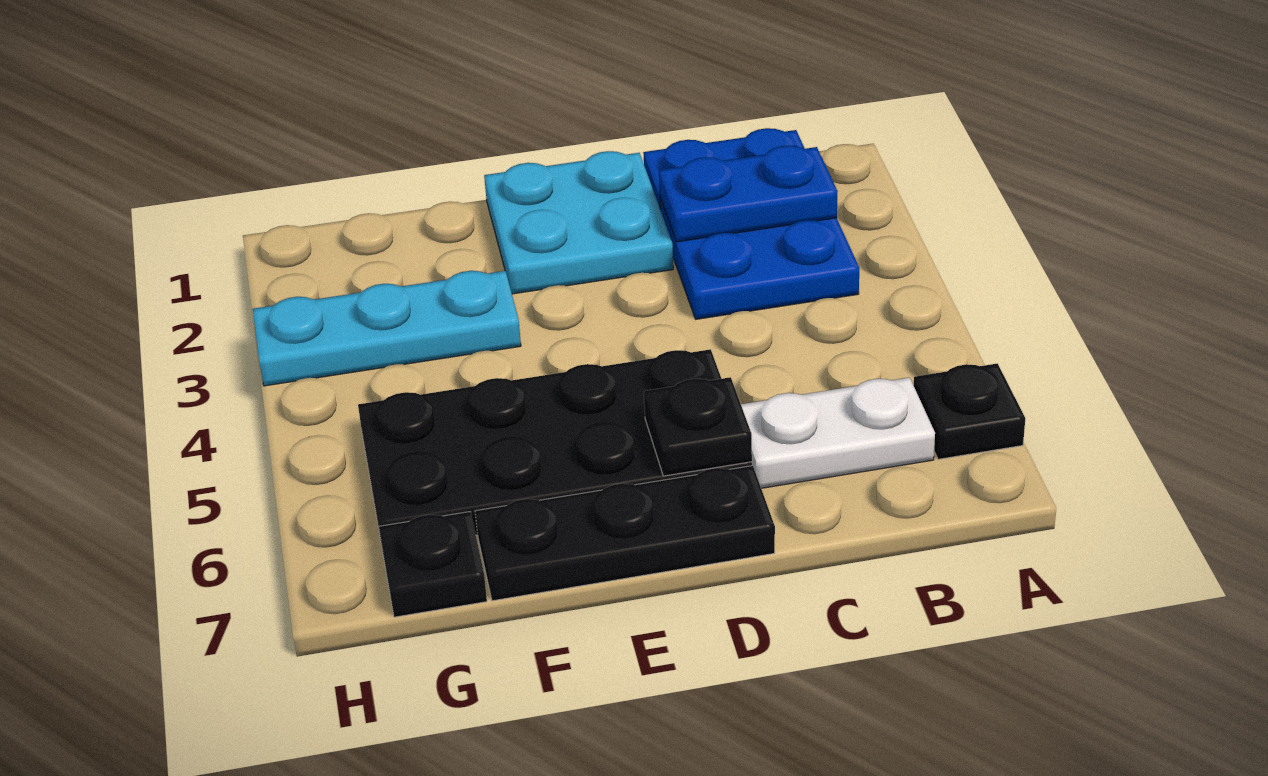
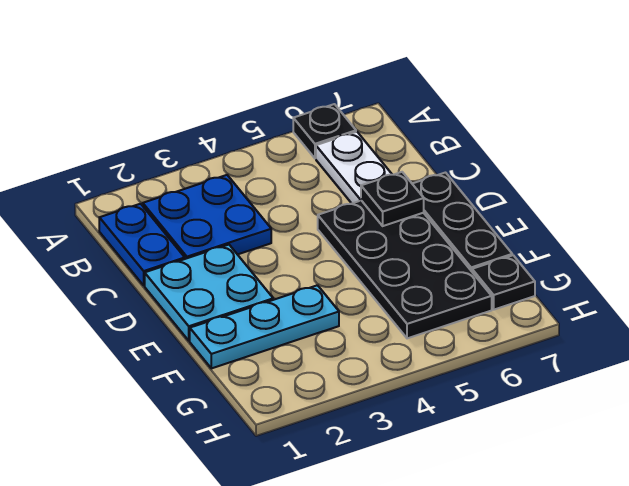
blue plate B2:C2 level 2 -> none
cyan plate F3:H3 level 1 -> cyan plate F1:F3 level 1

